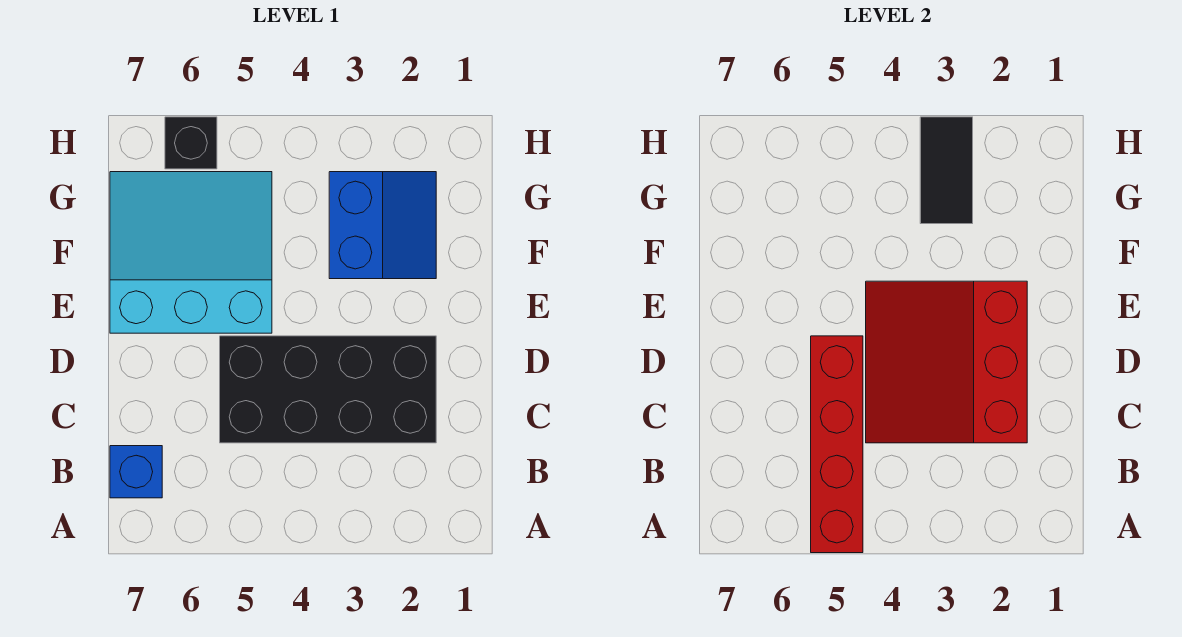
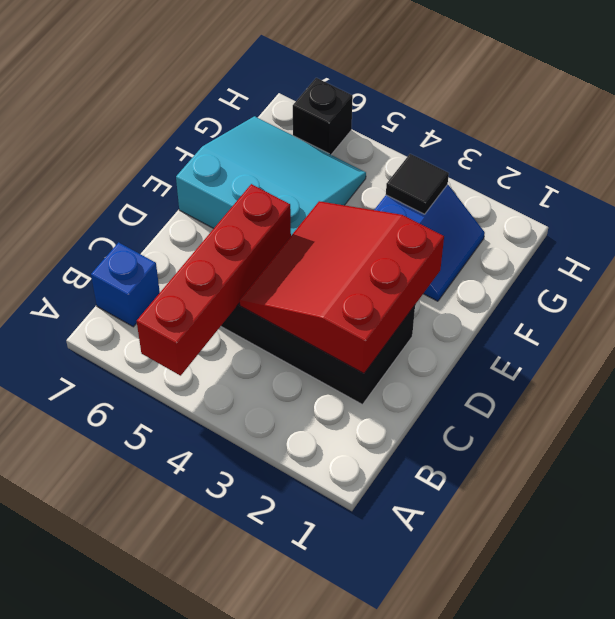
black tile G3:H3 level 2 -> black tile G3 level 2

